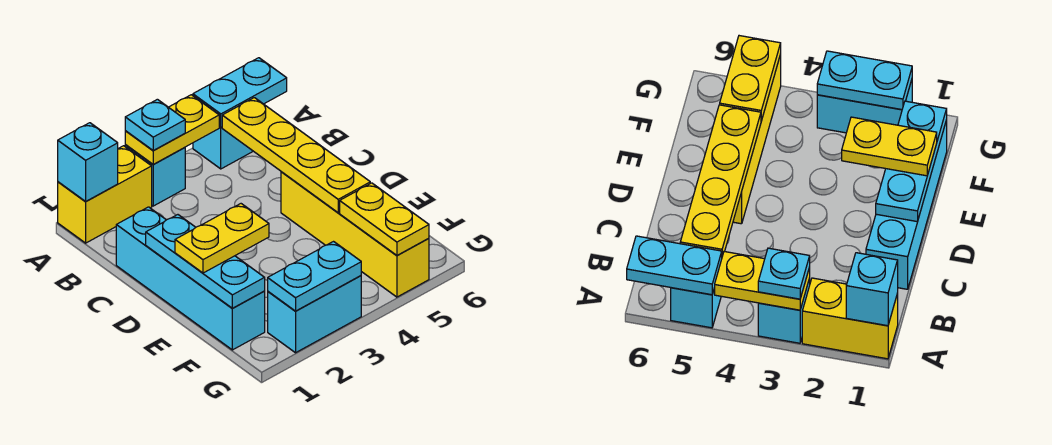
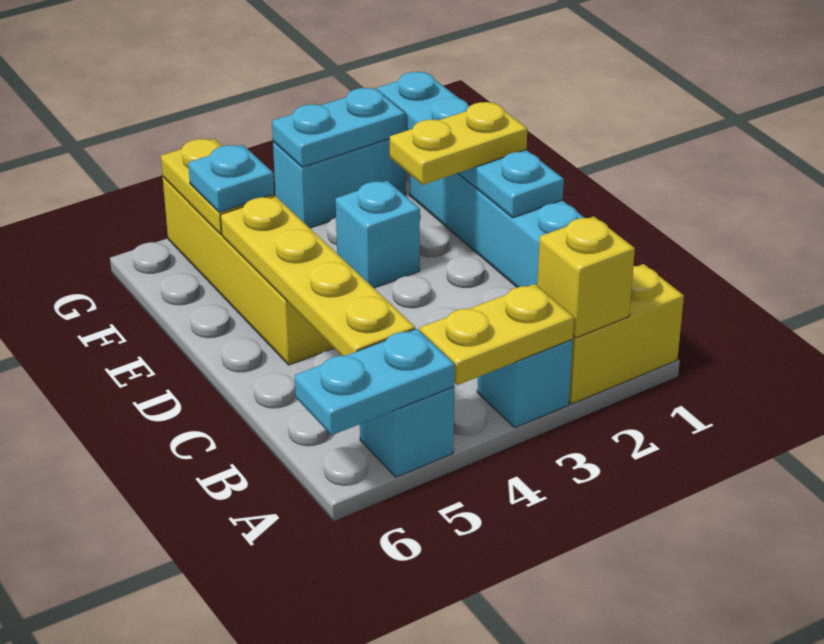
cyan brick A1 level 2 -> cyan brick E3 level 1
none -> yellow brick A2 level 2
cyan plate A3 level 3 -> cyan plate F5 level 3
cyan plate D1:F1 level 2 -> cyan plate D1:G1 level 2

